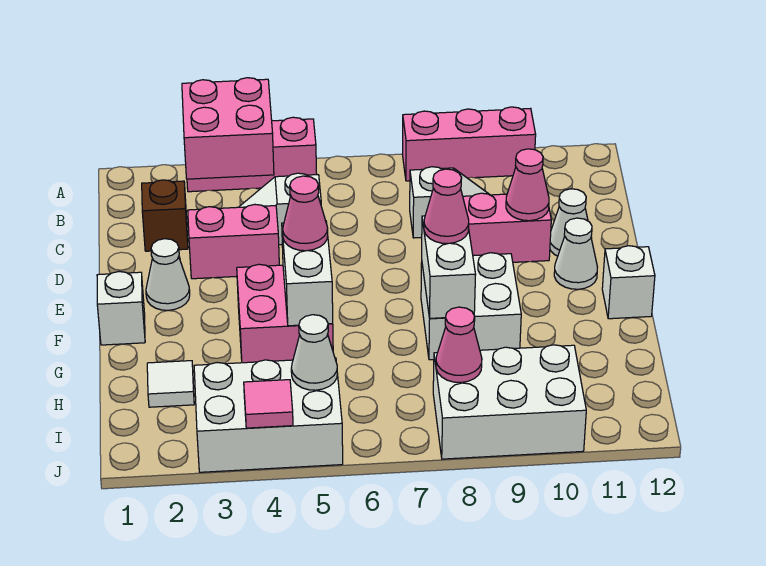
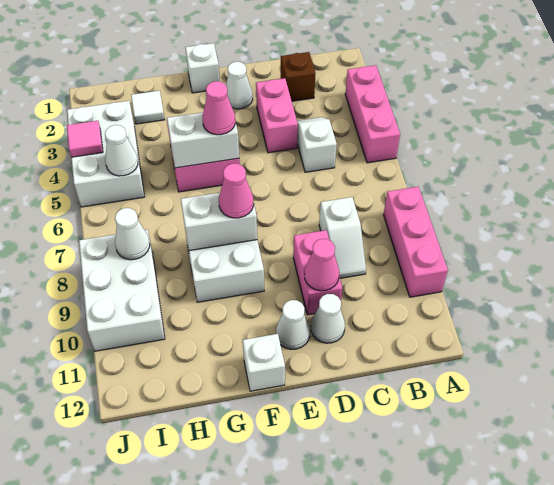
pink brick A3:B4 level 2 -> none
pink cone I8 level 2 -> white cone I8 level 2

